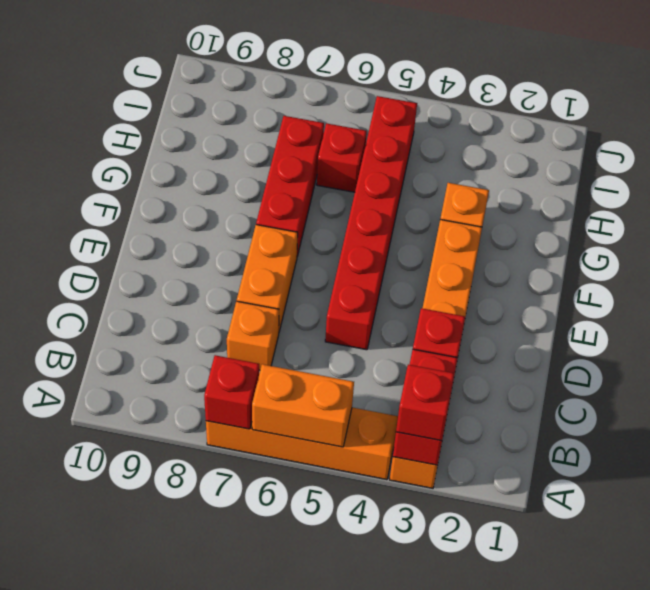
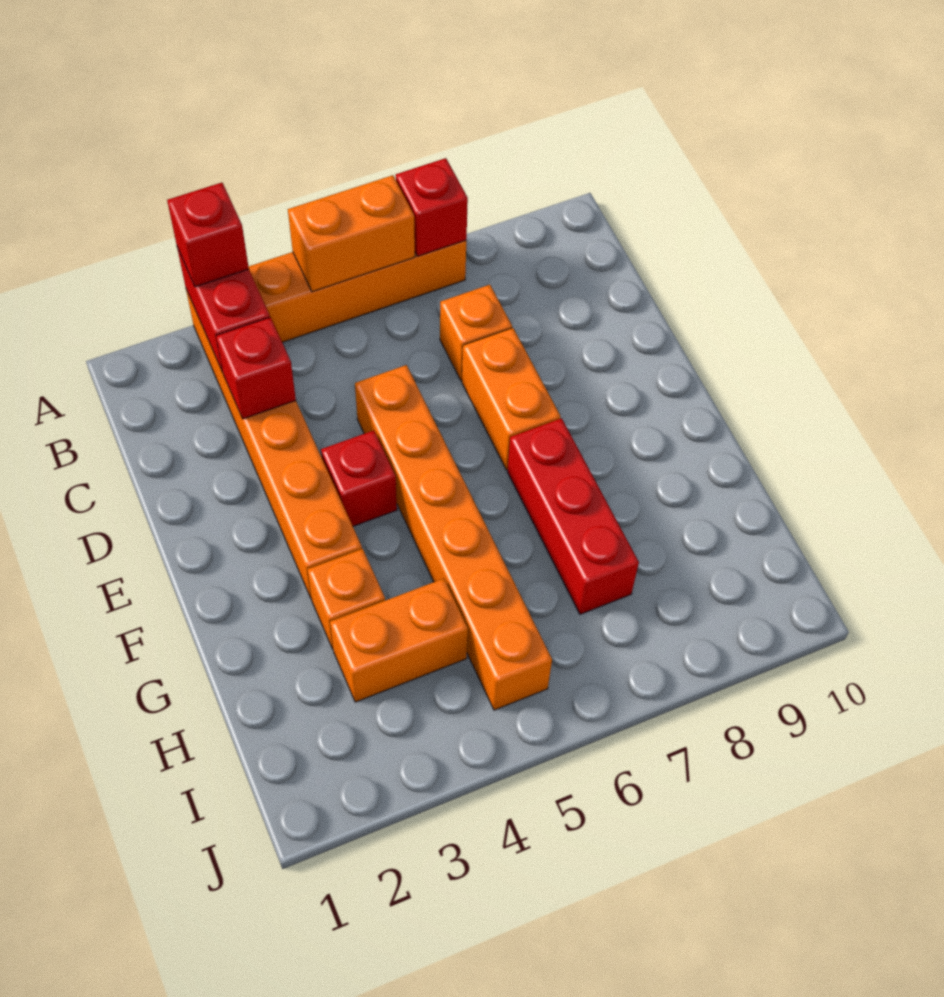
red brick D5:I5 level 1 -> orange brick D5:I5 level 1
none -> orange brick H3:H4 level 1
red brick H6 level 1 -> red brick E4 level 1

